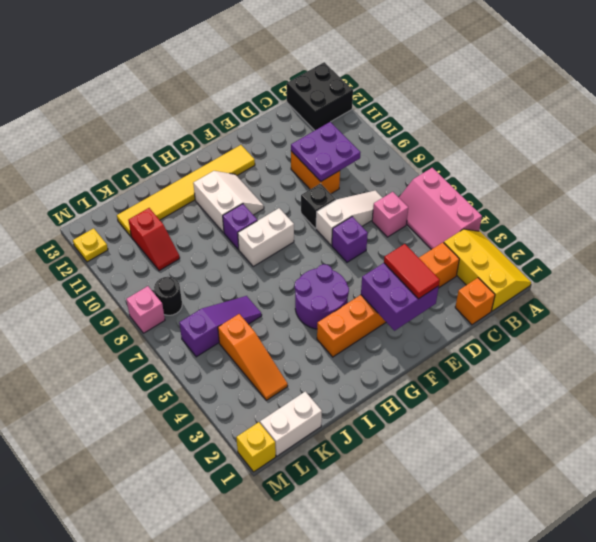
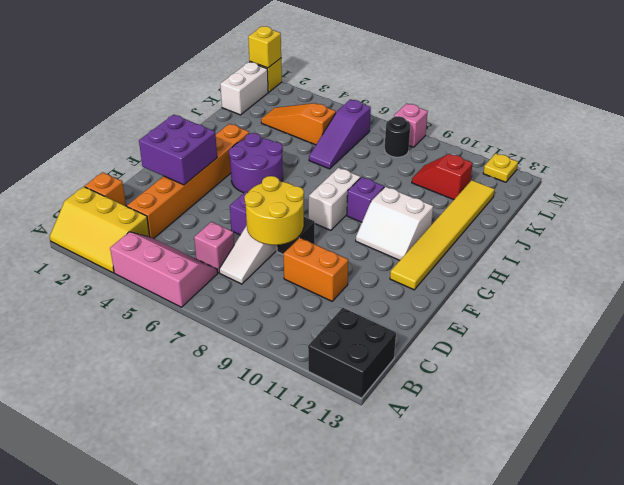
purple plate C9:D10 level 2 -> none
none -> yellow round brick D7:E8 level 2
red tile E2:E3 level 3 -> none
none -> yellow brick M1 level 2

